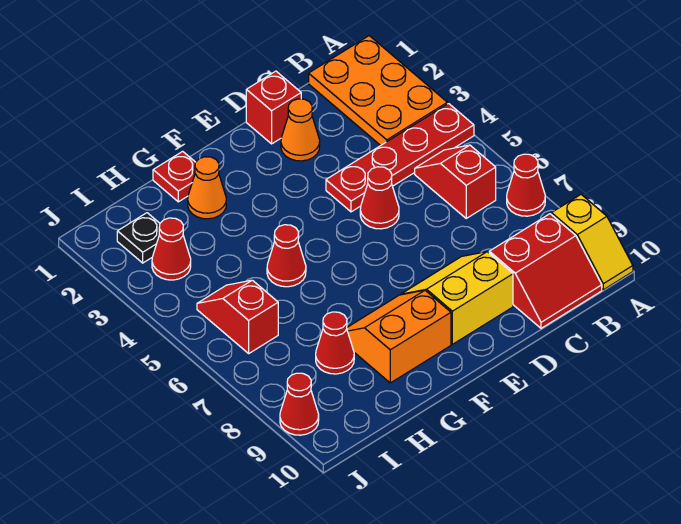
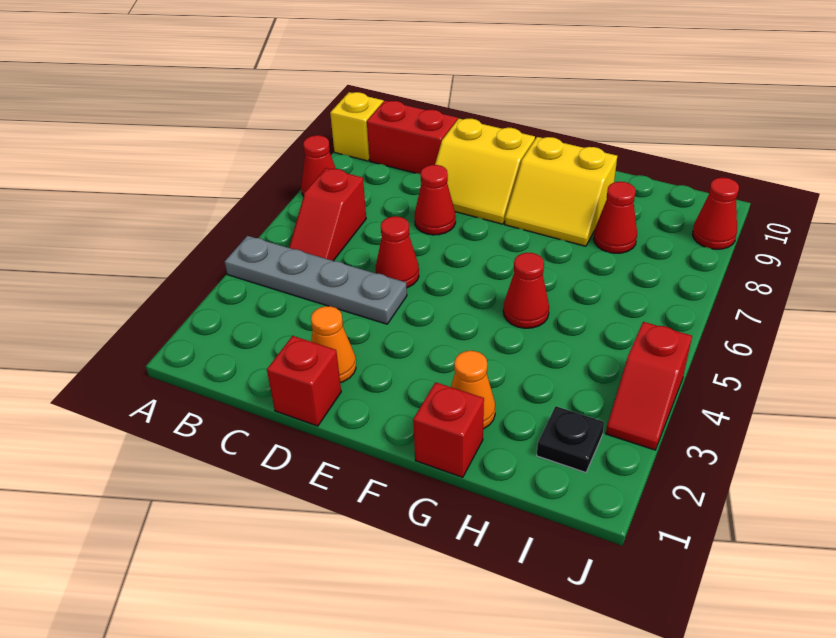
orange plate A1:B3 level 1 -> none
red plate A4:D4 level 1 -> grey plate A4:D4 level 1
orange slope F8:G9 level 1 top 9 -> yellow slope F8:G9 level 1 top 9
red plate G1 level 1 -> red brick G1 level 1
red cone I3 level 1 -> red cone D7 level 1
red slope I5:I6 level 1 top 6 -> red slope J3:J4 level 1 top 4

